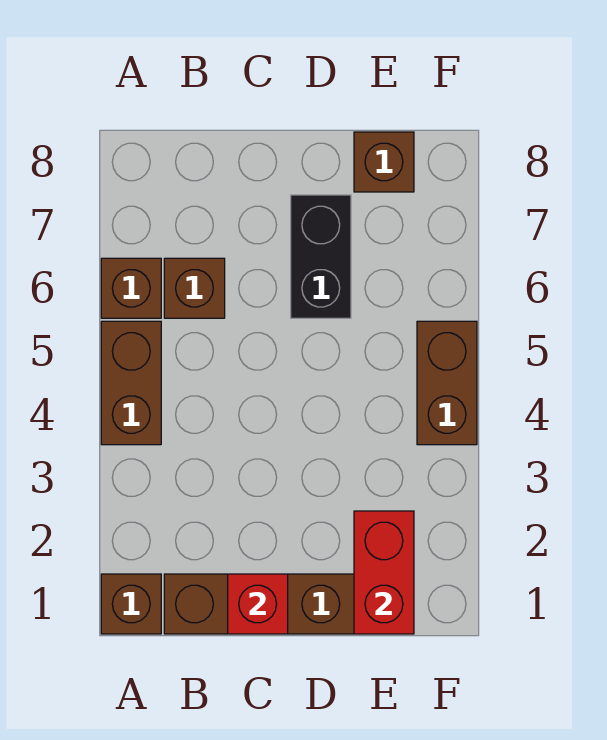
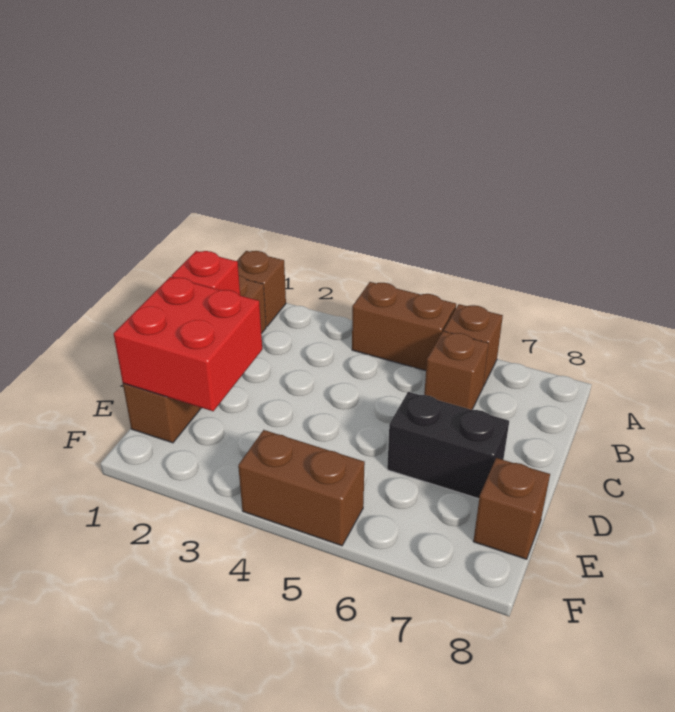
red brick E1:E2 level 2 -> red brick D1:E2 level 2

